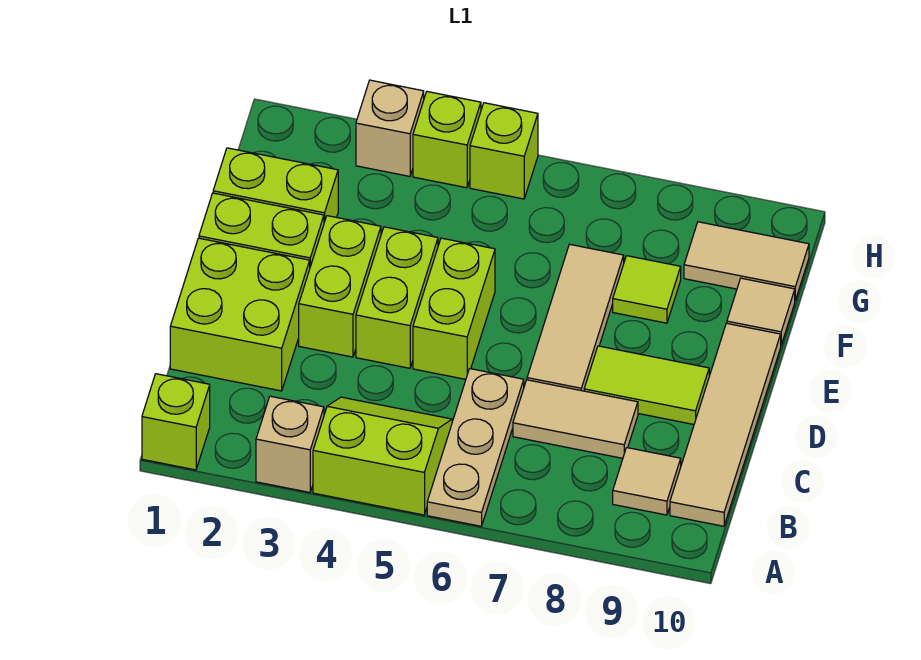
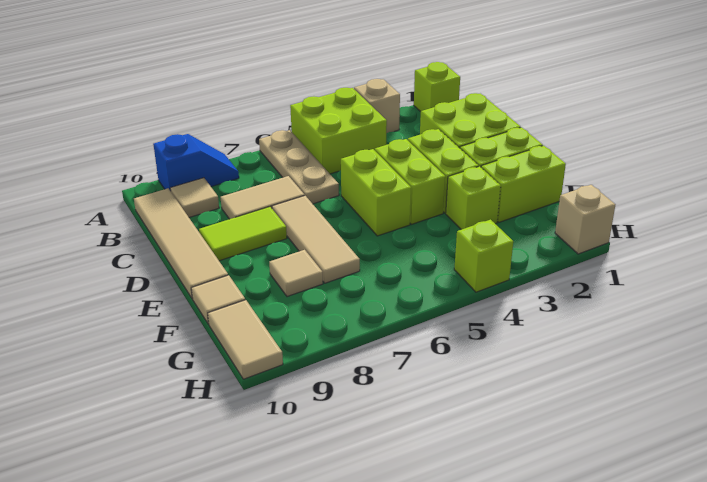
lime slope A4:B5 level 1 top A -> lime brick A4:B5 level 1
none -> blue slope A8:A9 level 1 top 9
lime tile F8 level 1 -> tan tile F8 level 1
tan tile G9:G10 level 1 -> tan tile G10:H10 level 1
tan brick H3 level 1 -> tan brick H1 level 1
lime brick H5 level 1 -> lime brick F3 level 1

